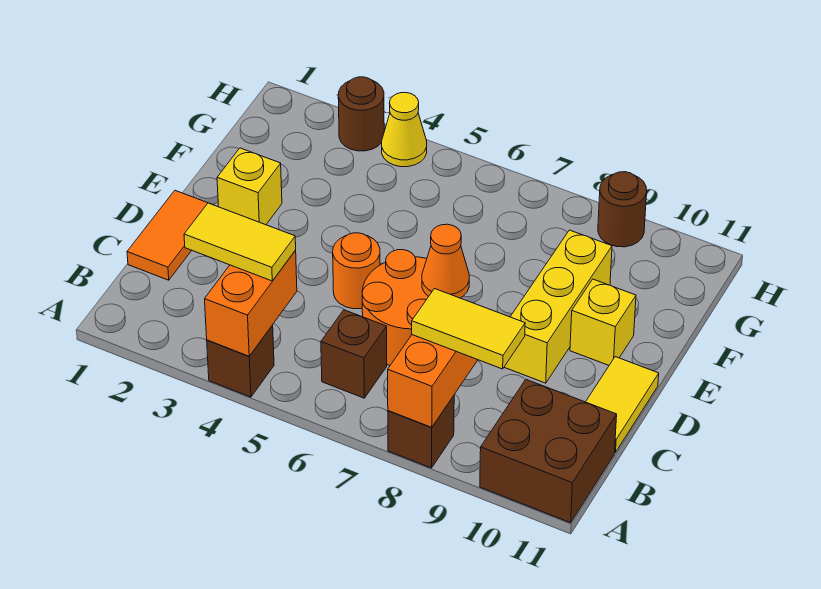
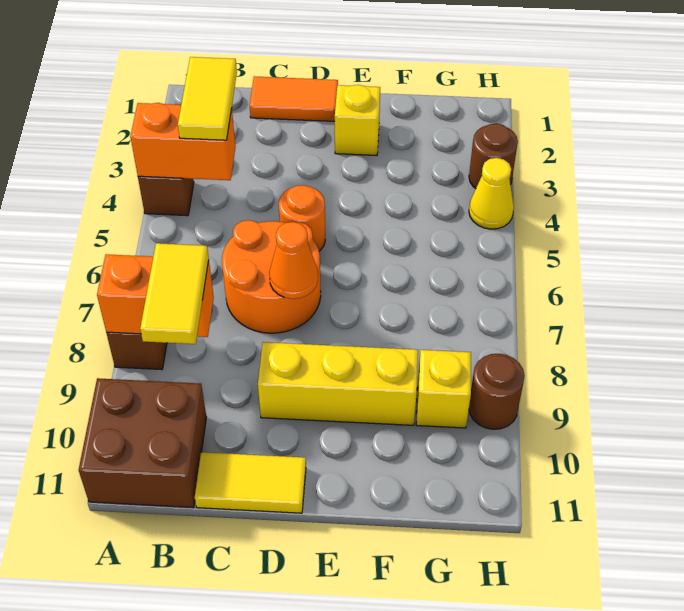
brown brick B6 level 1 -> none
yellow brick E10 level 1 -> yellow brick G9 level 1

